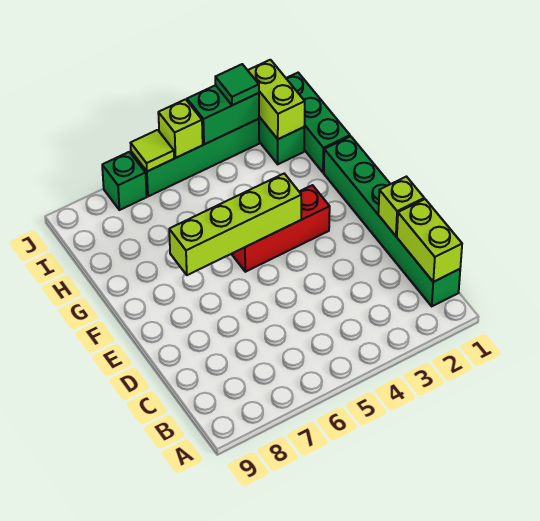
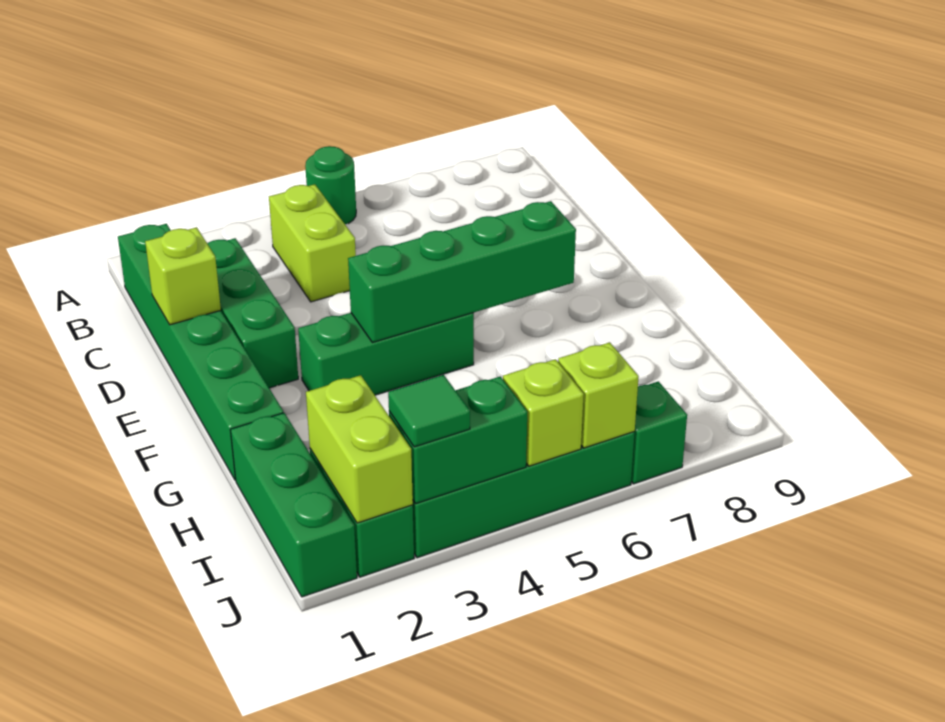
none -> green round brick A5 level 1
lime brick B1:C1 level 2 -> lime brick B4:C4 level 1
none -> green brick C2:E2 level 1
red brick F3:F5 level 1 -> green brick F3:F5 level 1
lime brick F4:F7 level 2 -> green brick F4:F7 level 2
lime tile J6 level 2 -> lime brick J6 level 2

